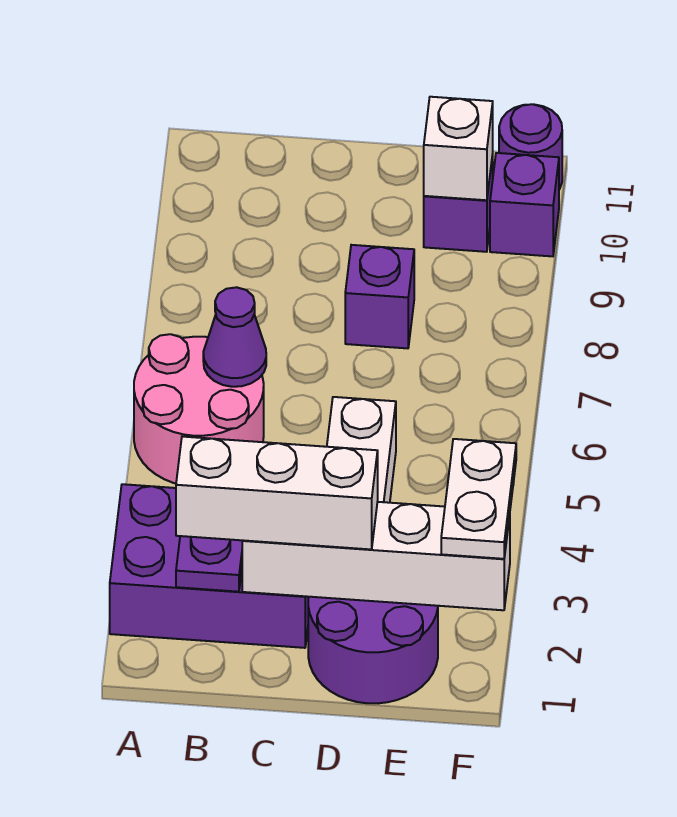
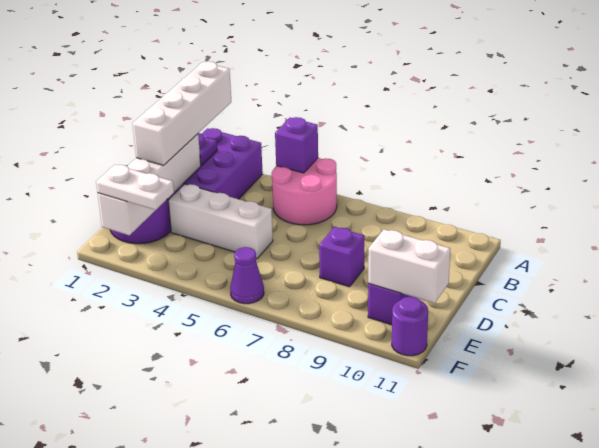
white brick B2:D2 level 3 -> white brick A2:D2 level 3
purple cone B6 level 2 -> purple cone F6 level 1
white brick E10 level 2 -> white brick E10:E11 level 2
purple brick F10 level 1 -> purple brick A5 level 2

